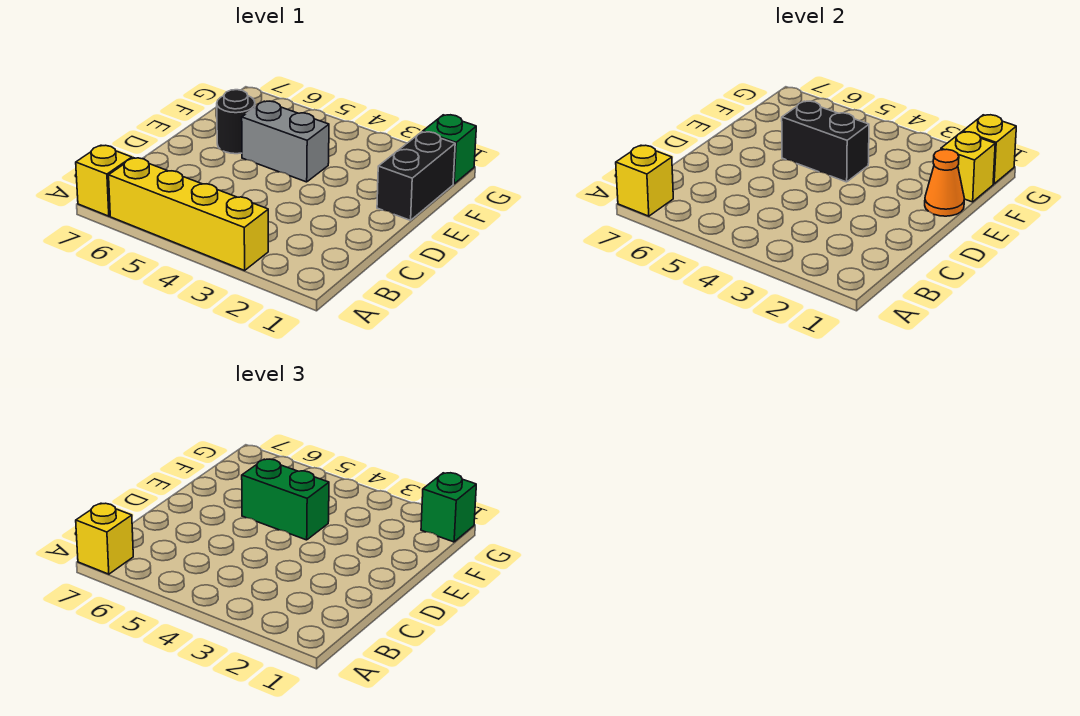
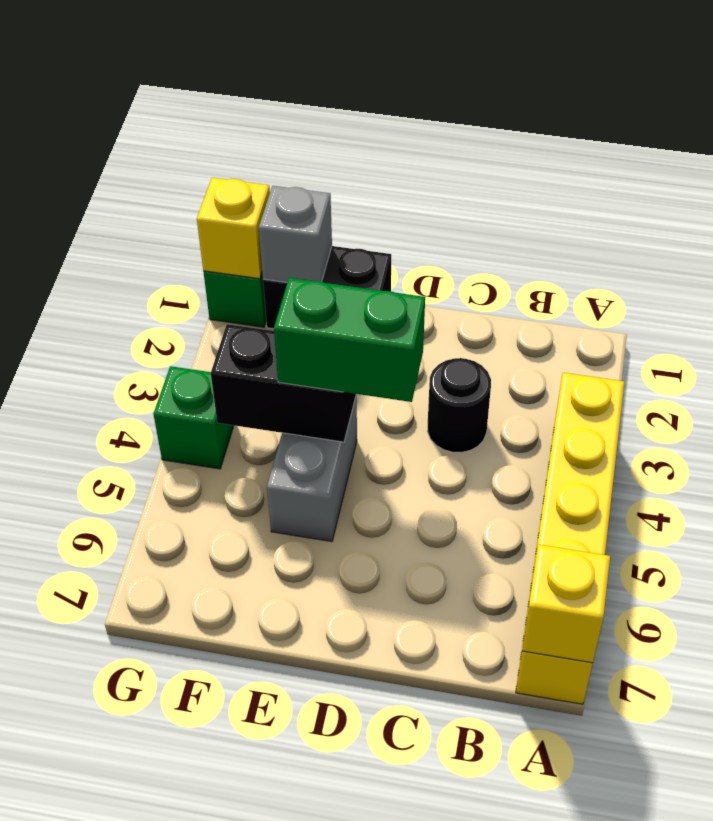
yellow brick A7 level 3 -> none
orange cone E1 level 2 -> none
black brick E4:E5 level 2 -> black brick E4:F4 level 2
green brick E4:E5 level 3 -> green brick D4:E4 level 3
black round brick E6 level 1 -> black round brick C3 level 1
yellow brick F1 level 2 -> grey brick F1 level 2
green brick G1 level 3 -> green brick G4 level 1

